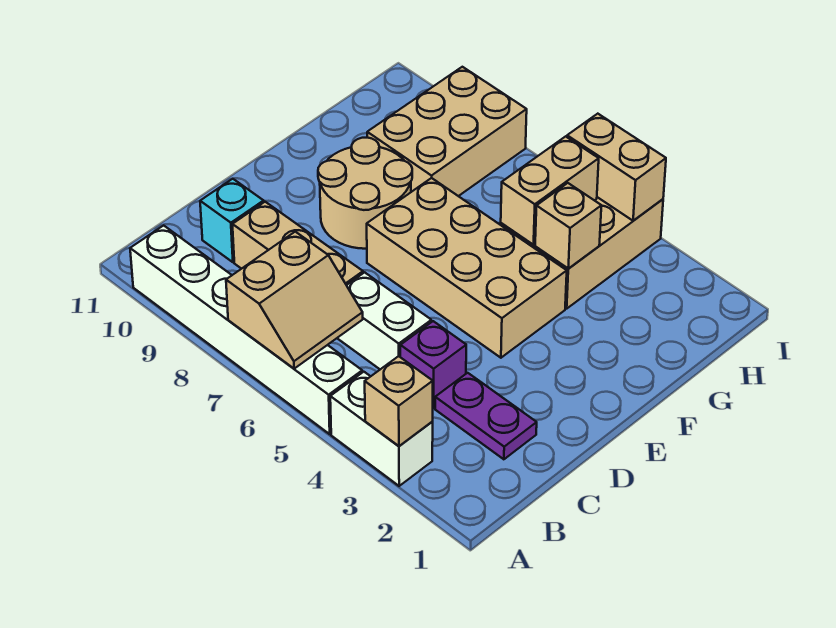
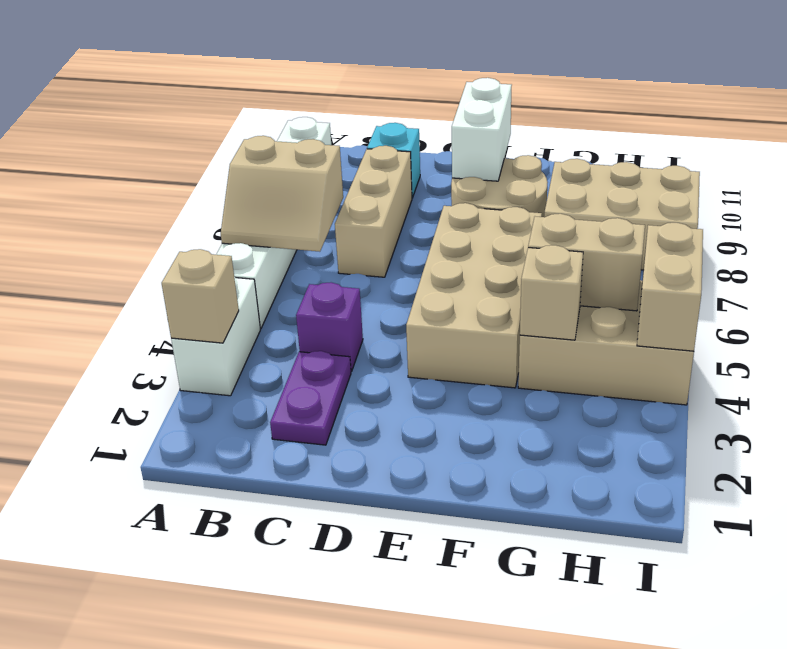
white brick C5:C6 level 1 -> white brick E9:E10 level 2

